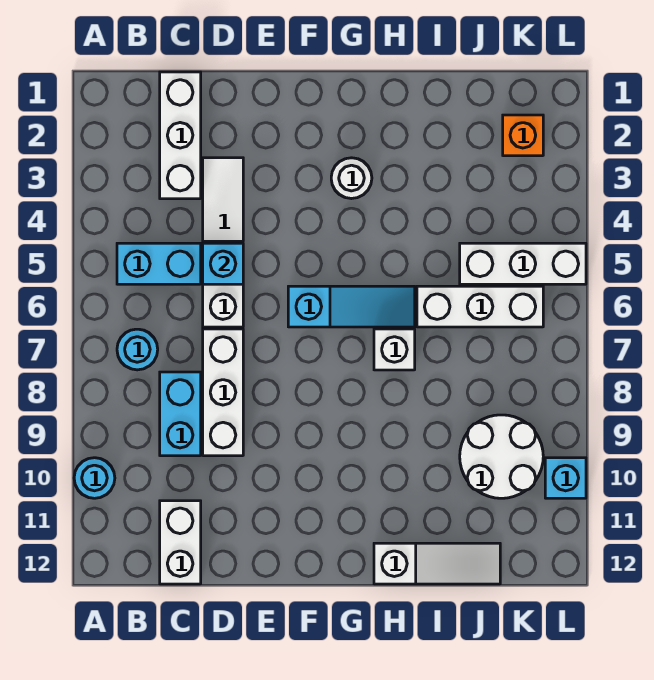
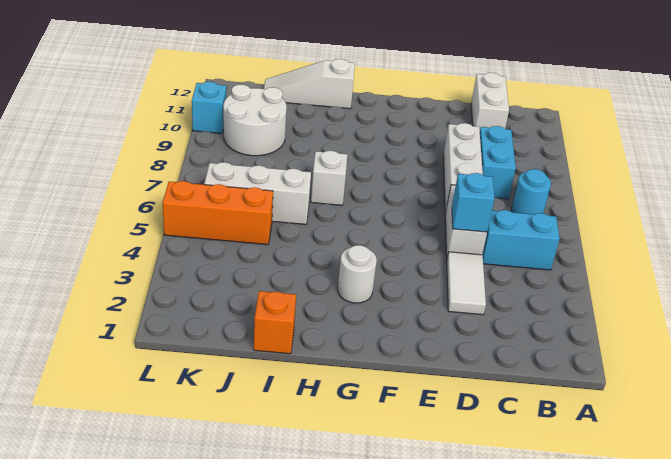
cyan round brick A10 level 1 -> none
white brick C1:C3 level 1 -> none
cyan slope F6:H6 level 1 top F -> none
white brick J5:L5 level 1 -> orange brick J5:L5 level 1
orange brick K2 level 1 -> orange brick I1 level 1

